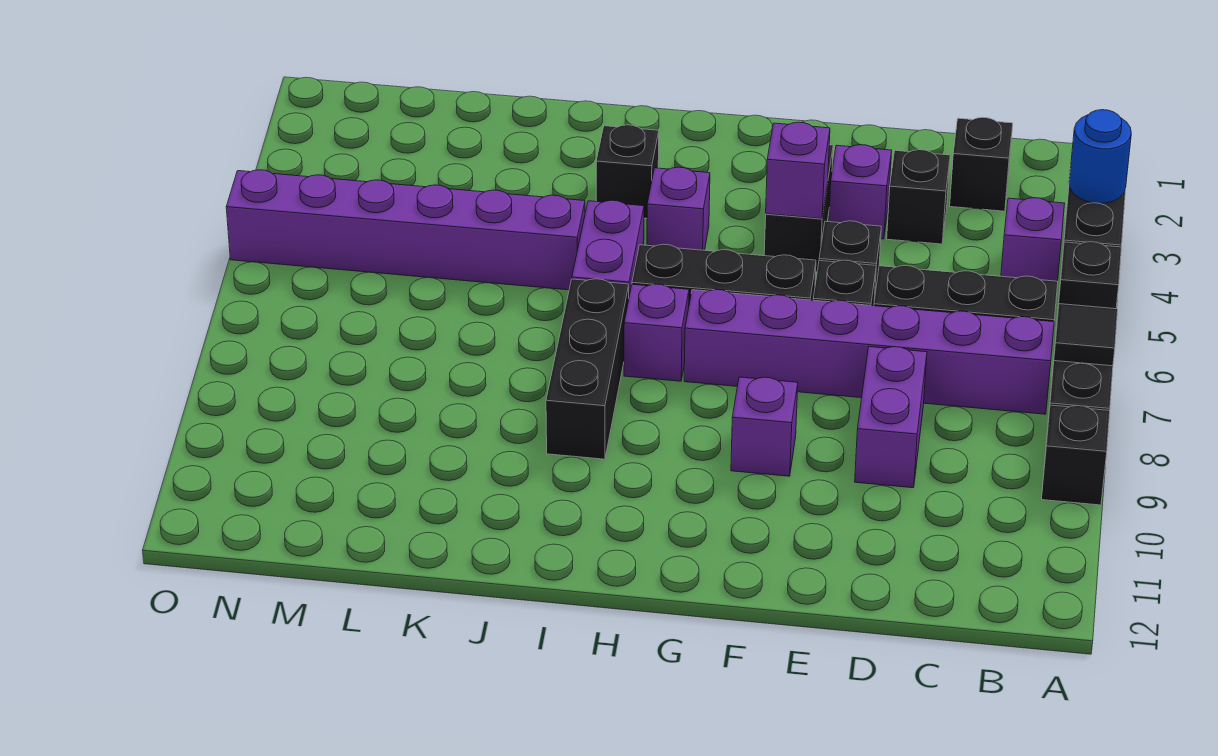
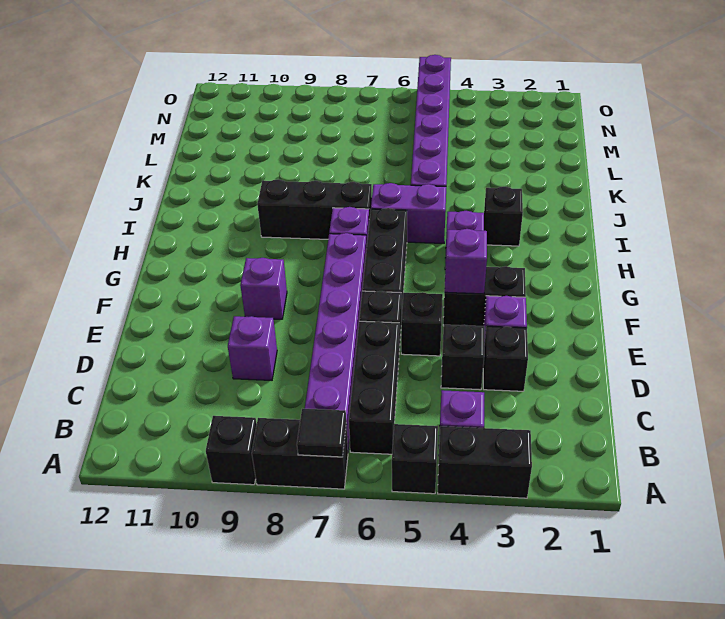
blue round brick A3 level 2 -> none
black brick C2 level 1 -> black brick D4 level 1
purple brick D8:D9 level 1 -> purple brick D9 level 1

